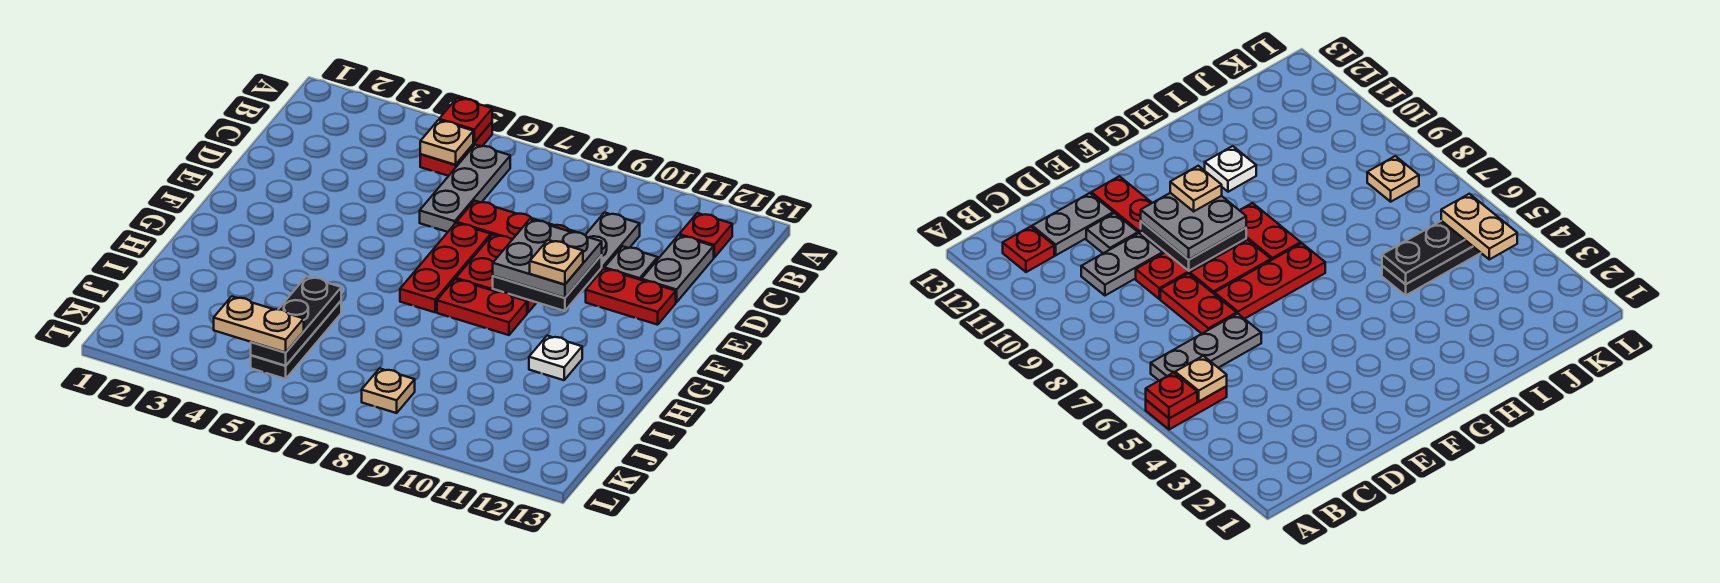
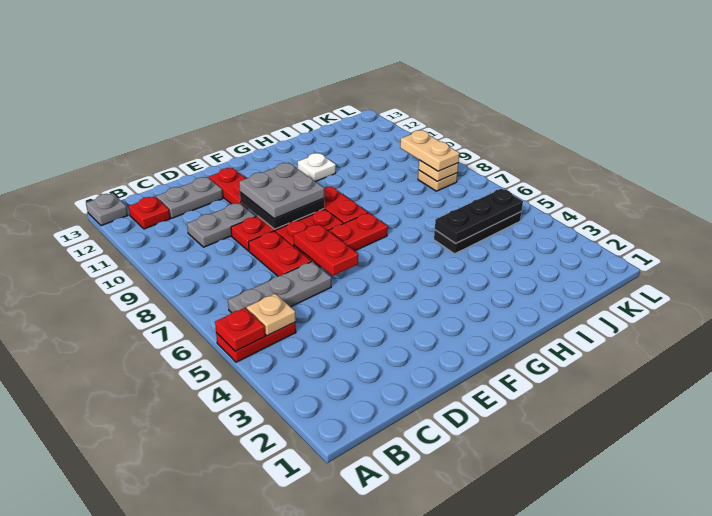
grey plate D11 level 1 -> grey plate A13 level 1
none -> red plate E6:E7 level 2
tan plate F10 level 4 -> tan plate K8 level 2
tan plate K4:K5 level 3 -> tan plate K8:K9 level 3

